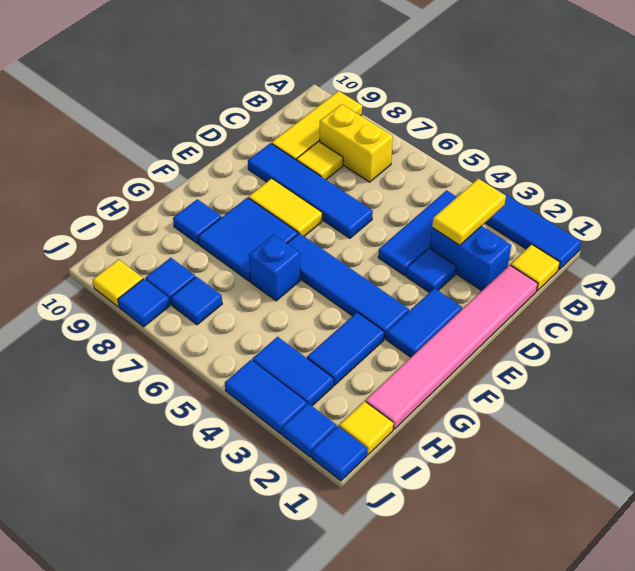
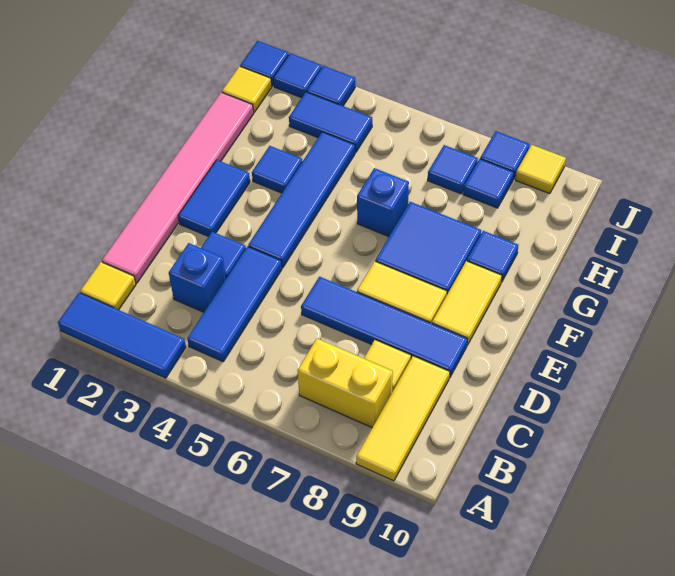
yellow tile B3:C3 level 2 -> yellow tile E9:F9 level 1
blue brick C2:C3 level 1 -> blue brick C3 level 1
blue tile F3:F6 level 1 -> blue tile E4:H4 level 1
blue tile G3:H3 level 1 -> blue tile G3 level 1
blue tile J3:J4 level 1 -> blue tile J3 level 1

